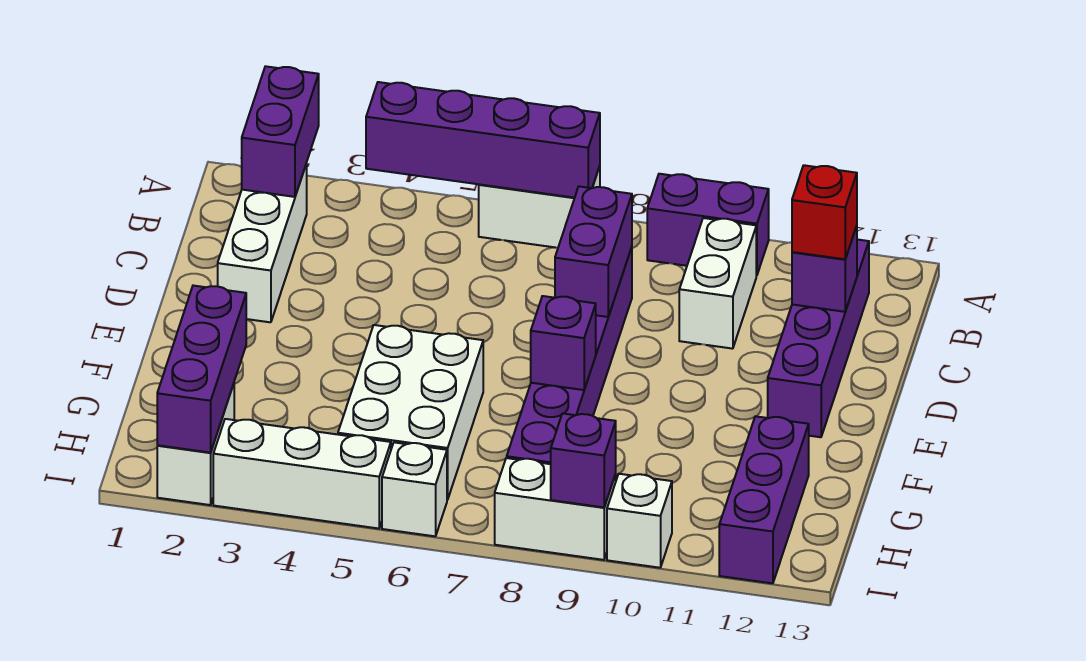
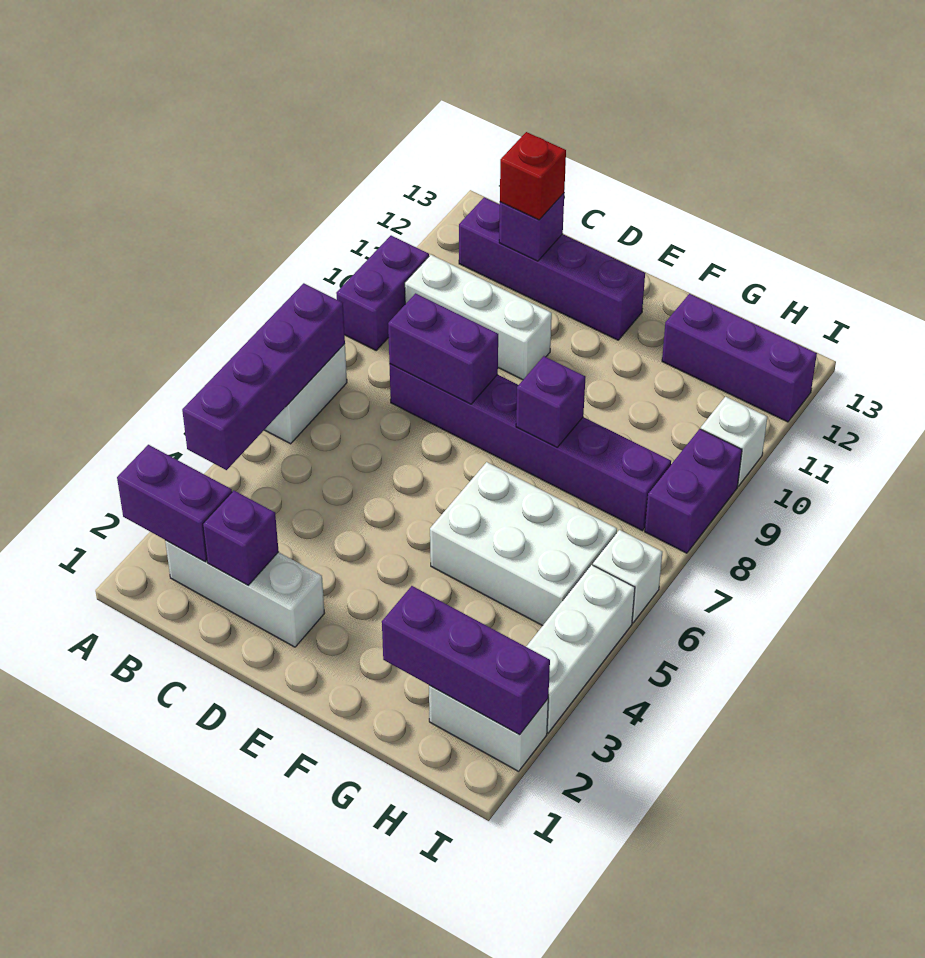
white brick B10:C10 level 1 -> white brick B10:D10 level 1
white brick I8:I9 level 1 -> purple brick I8:I9 level 1
purple brick I9 level 2 -> purple brick C2 level 2

